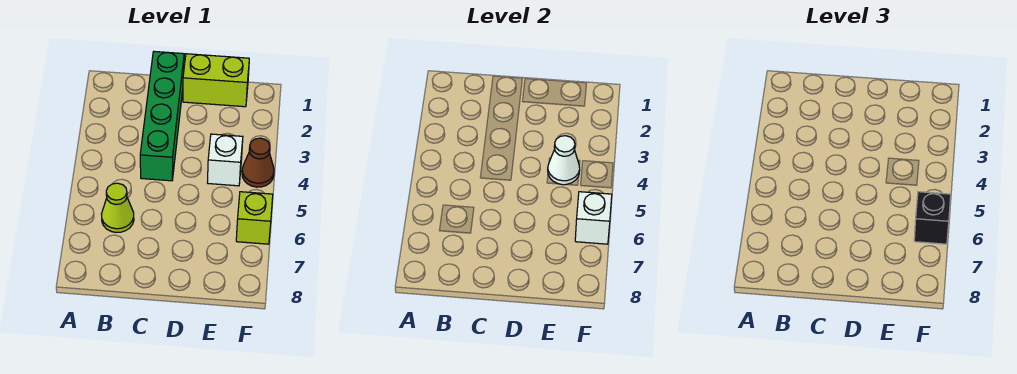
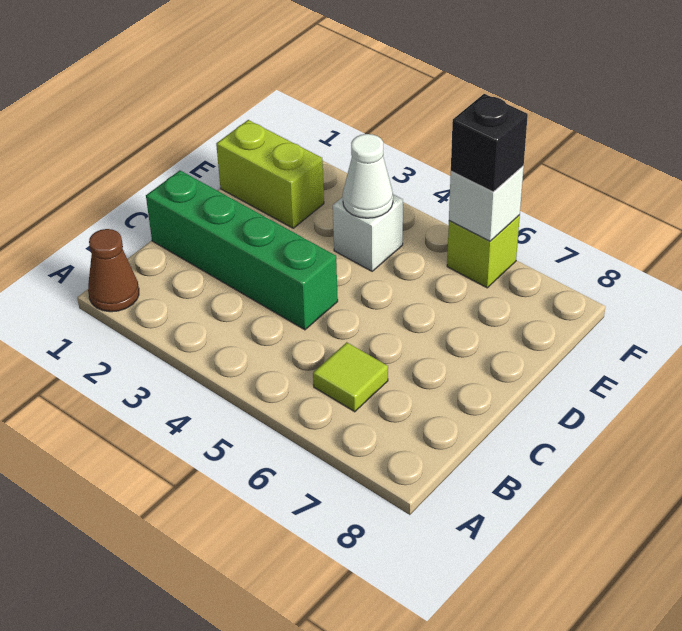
lime cone B6 level 1 -> lime tile B6 level 1
lime brick D1:E1 level 1 -> lime brick E1:E2 level 1
brown cone F4 level 1 -> brown cone A1 level 1

